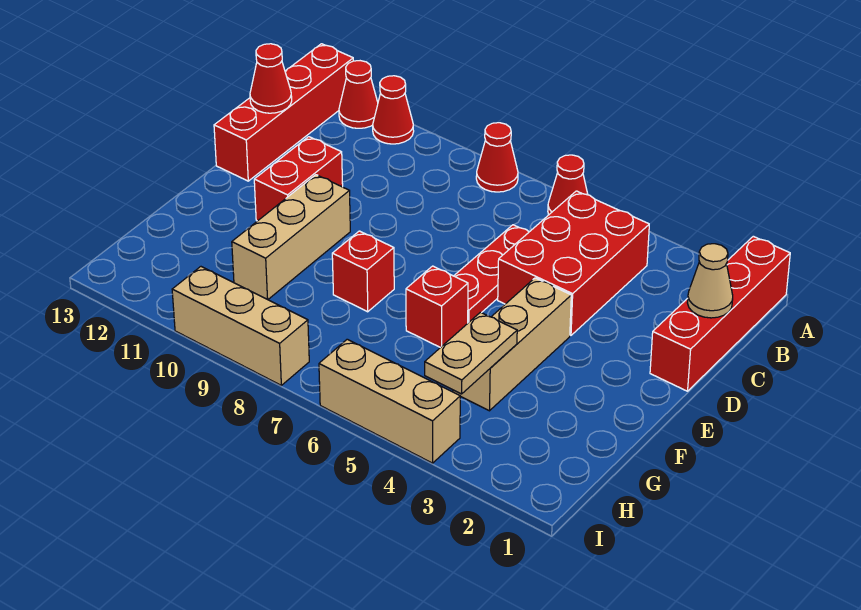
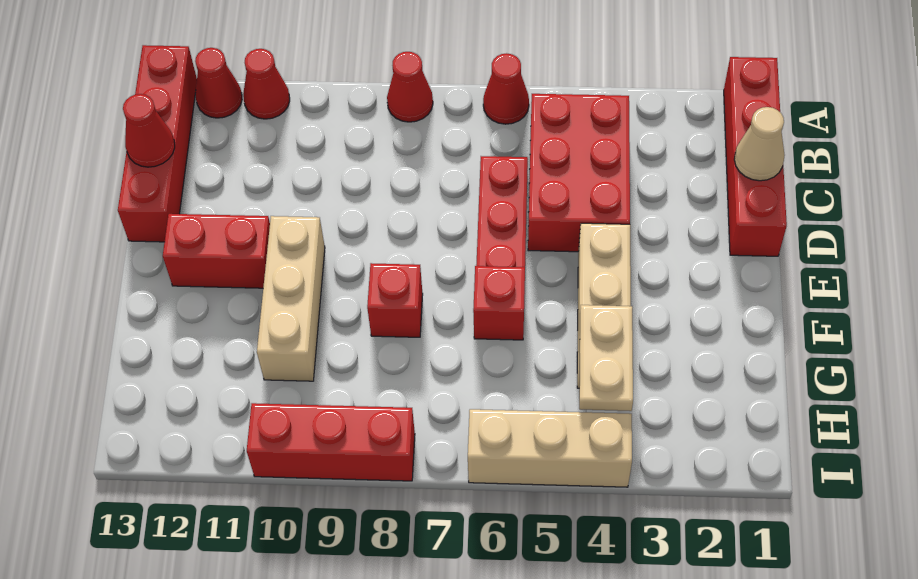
red brick D11:E11 level 1 -> red brick E11:E12 level 1
tan brick I8:I10 level 1 -> red brick I8:I10 level 1

